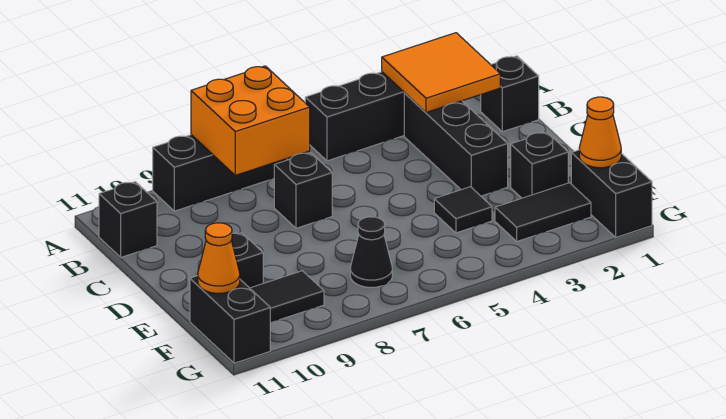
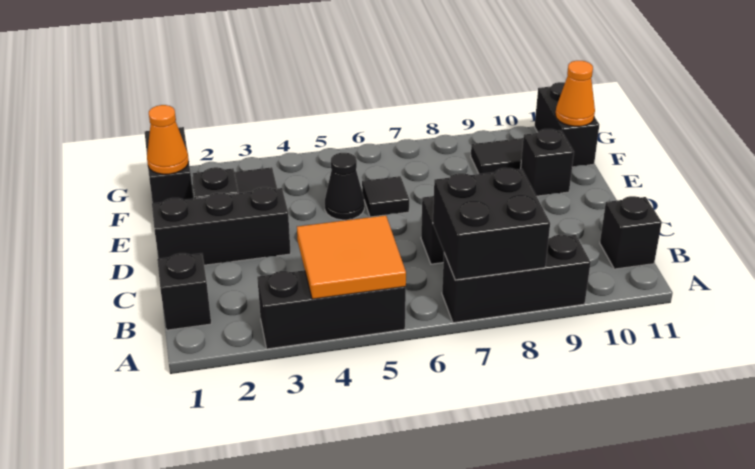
orange tile A2:B3 level 2 -> orange tile A4:B5 level 2
orange brick A7:B8 level 2 -> black brick A7:B8 level 2
black brick B3:D3 level 1 -> black brick D1:D3 level 1
black tile E4 level 1 -> black tile E6 level 1
black cone F7 level 1 -> black cone E5 level 1

